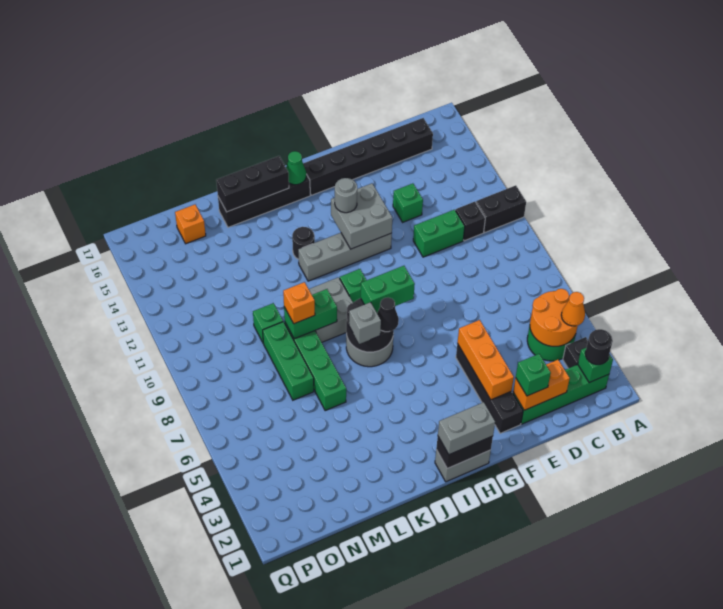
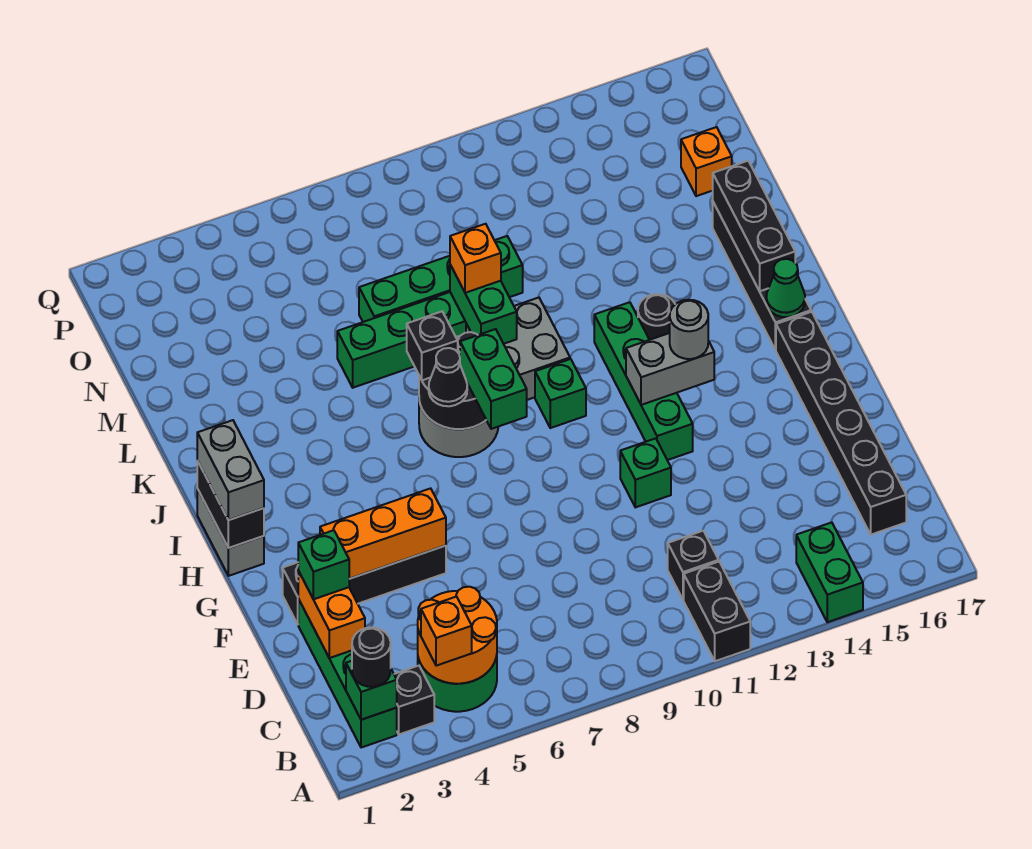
orange cone B4 level 3 -> orange brick B4 level 3
green brick D11:E11 level 1 -> green brick A14:B14 level 1
green brick E13 level 1 -> green brick F11 level 1
grey brick G12:J12 level 1 -> green brick G12:J12 level 1
grey brick G12:H13 level 2 -> grey brick H12:H13 level 2
grey brick J7 level 3 -> black brick J7 level 3

